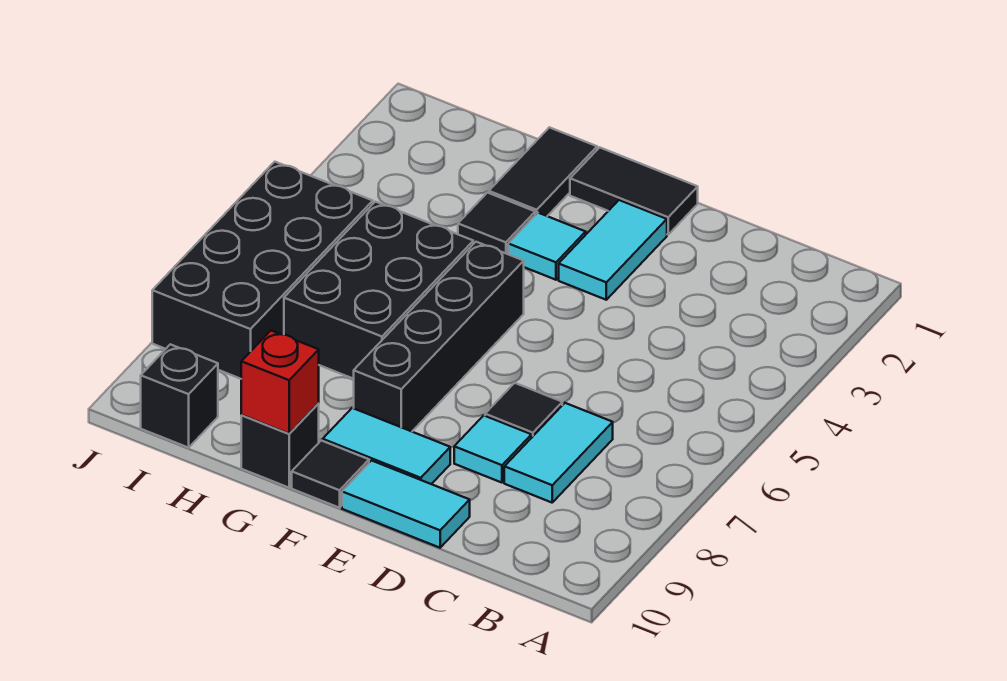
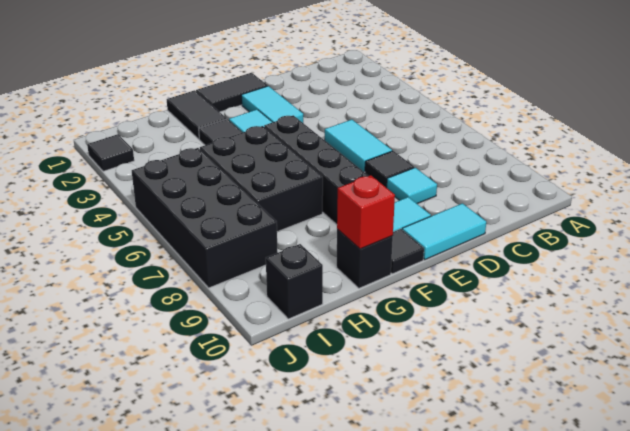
cyan tile C7:C8 level 1 -> cyan tile D5:D6 level 1
none -> black tile J2 level 1

